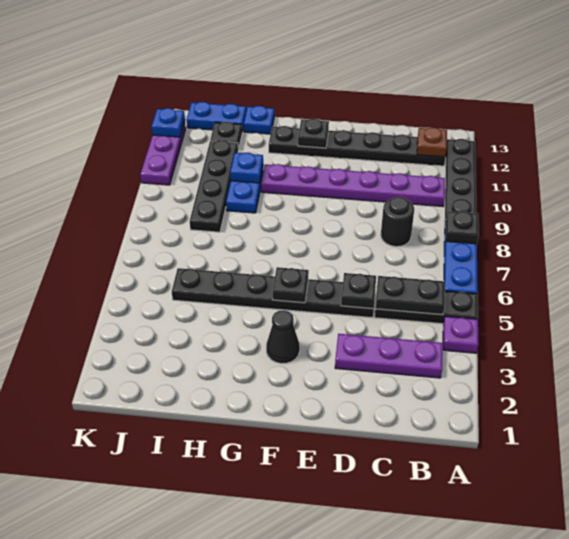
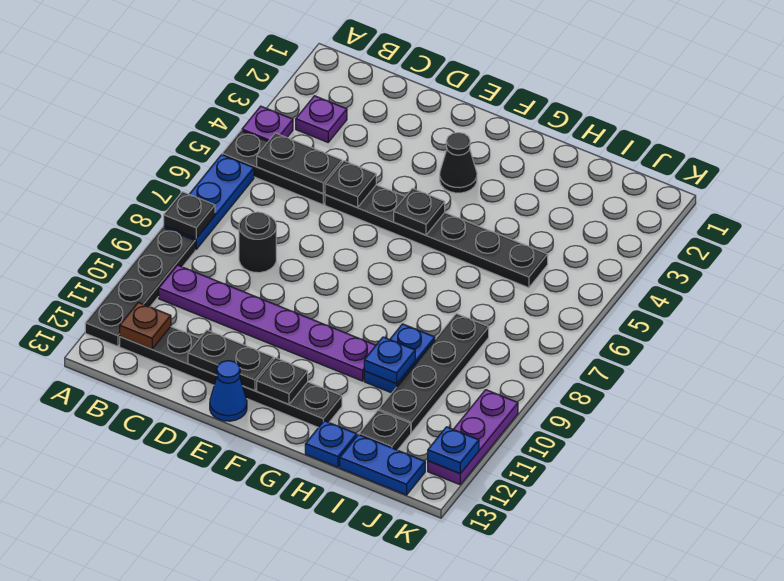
purple plate B3:D3 level 1 -> purple plate B3 level 1
none -> black plate D12:E12 level 2
none -> blue cone E13 level 1

